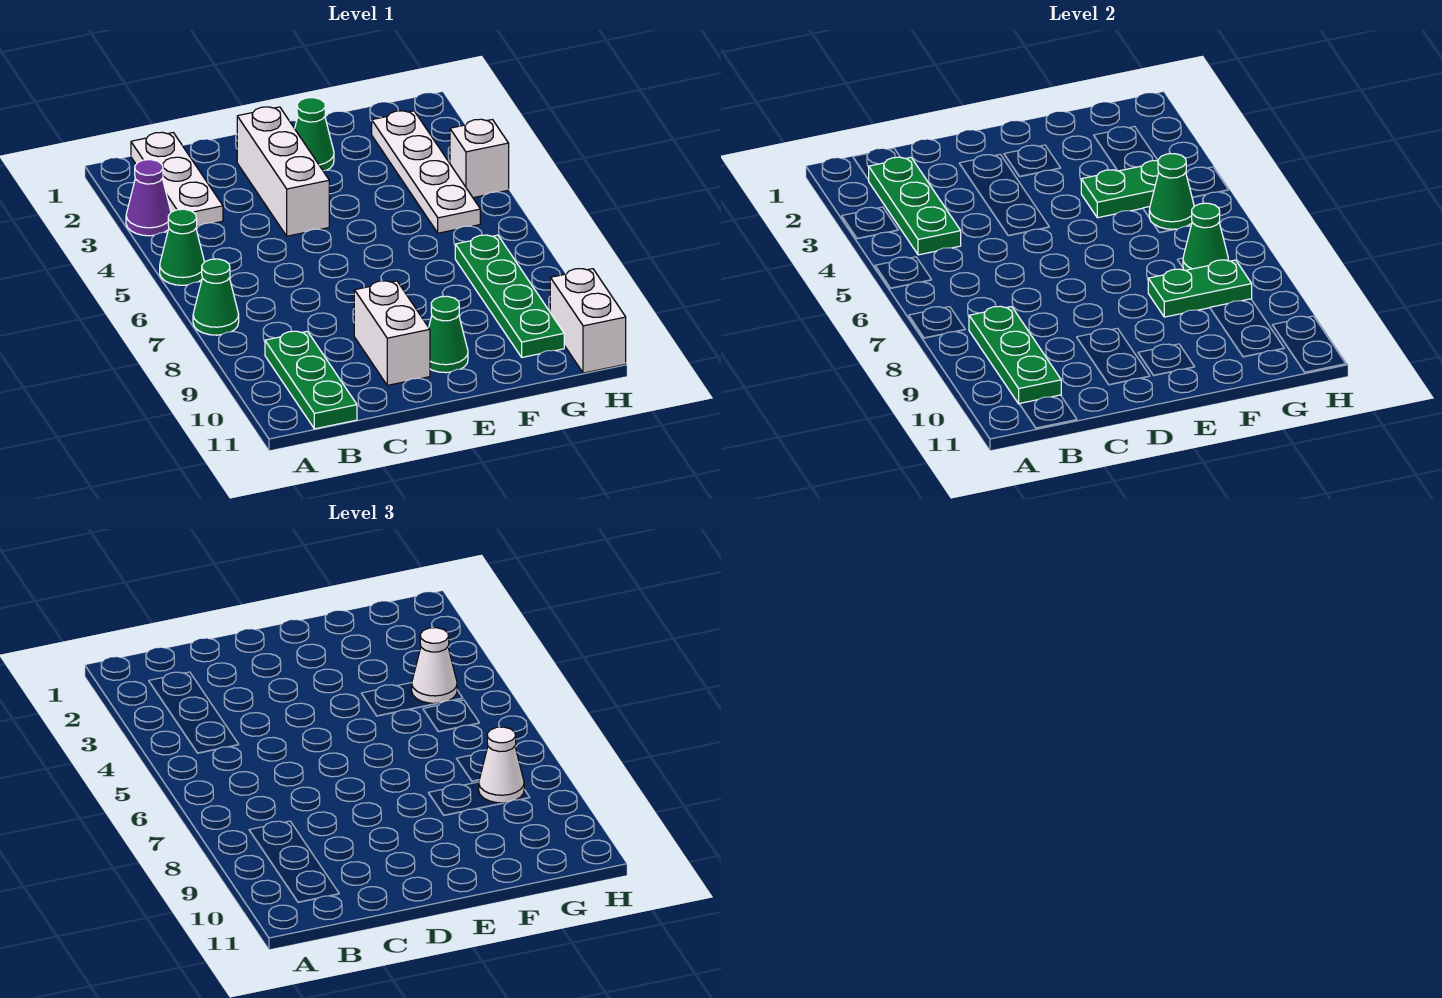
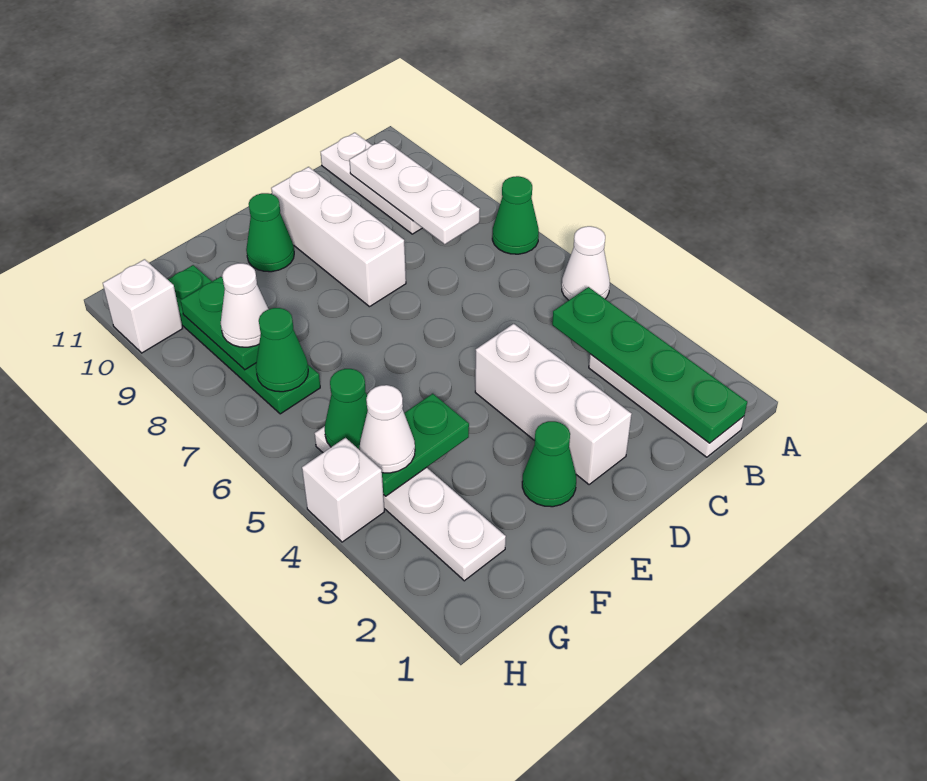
purple cone A3 level 1 -> none
green cone A5 level 1 -> white cone A5 level 1
green plate B2:B4 level 2 -> green plate B1:B4 level 2
green plate B8:B10 level 2 -> white plate B8:B10 level 2
green plate B9:B11 level 1 -> white plate B9:B11 level 1
white brick D9:D10 level 1 -> white brick D8:D10 level 1
green plate F8:G8 level 2 -> green plate G8:G9 level 2
white brick H10:H11 level 1 -> white brick H10 level 1

